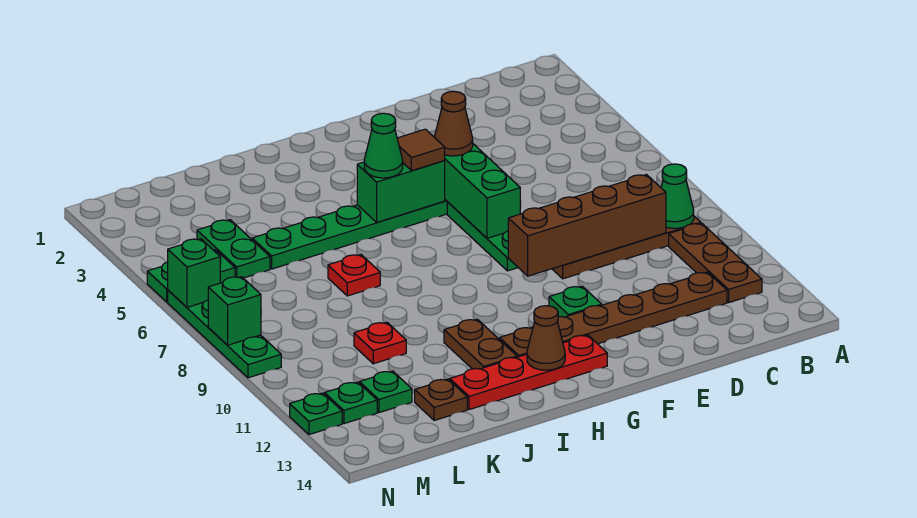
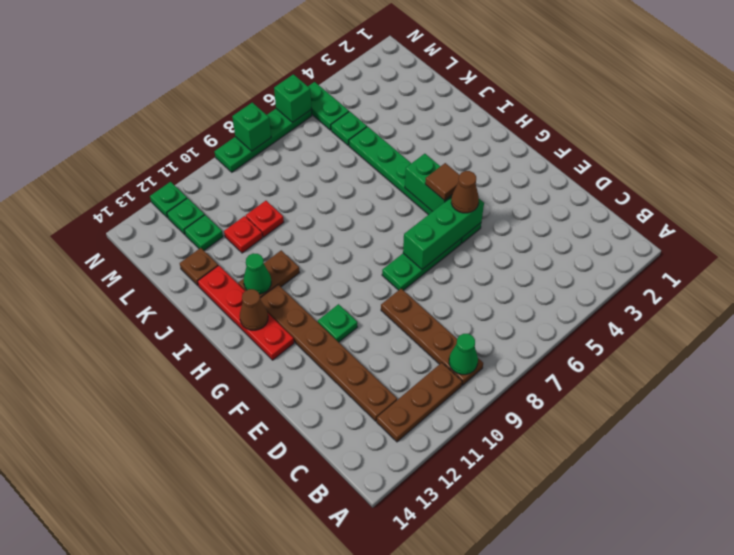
brown brick C9:F9 level 2 -> none
green cone H5 level 3 -> green cone I12 level 2
red plate J7 level 1 -> red plate K11 level 1
green plate L4:L5 level 1 -> green plate L5 level 1

